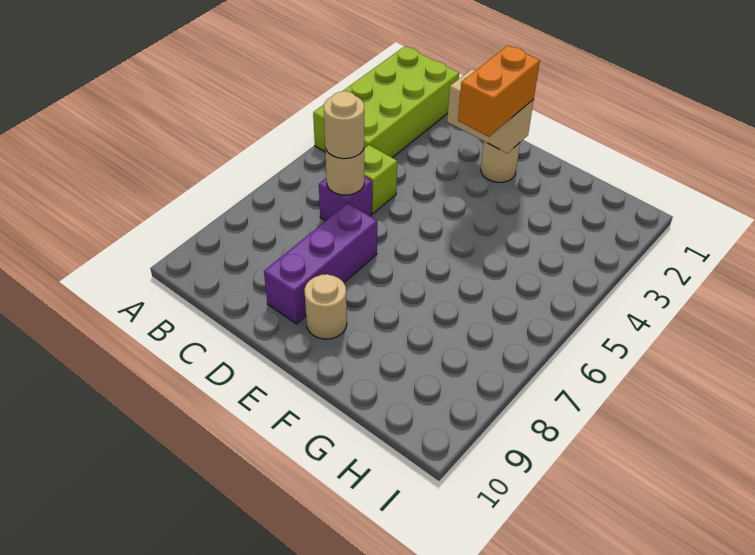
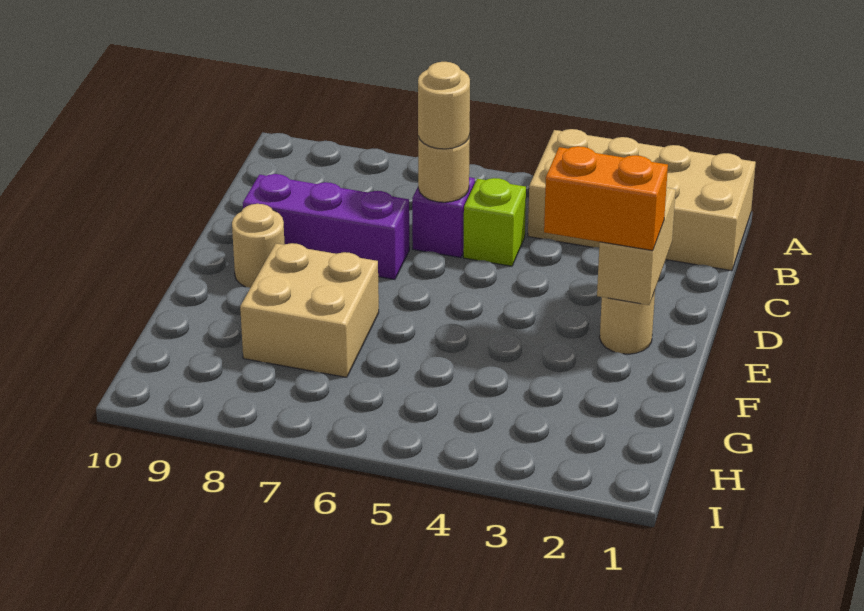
lime brick A1:B4 level 1 -> tan brick A1:B4 level 1
none -> tan brick F7:G8 level 1

